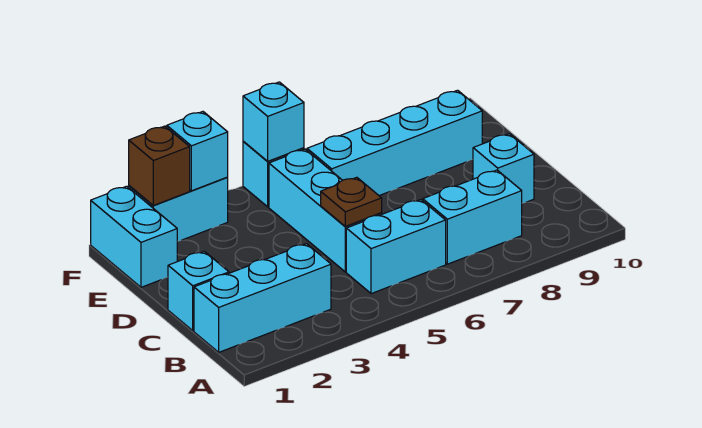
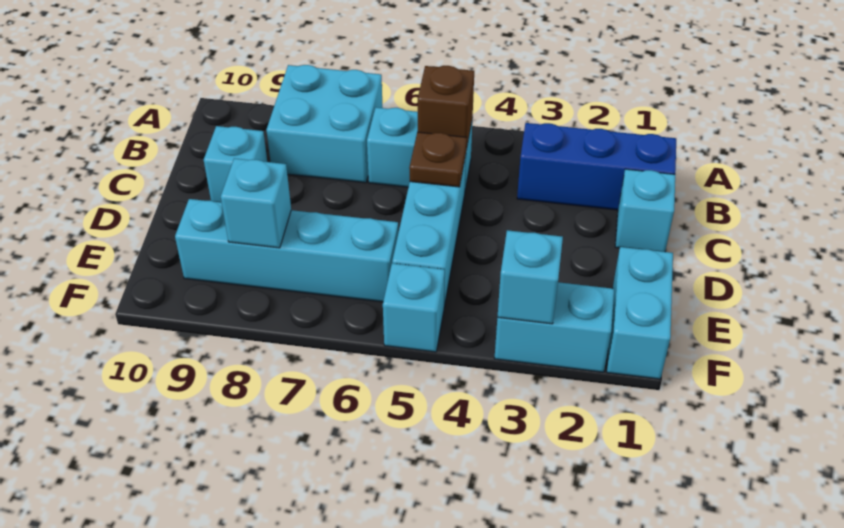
cyan brick B1:B3 level 1 -> blue brick B1:B3 level 1
cyan brick B7:B8 level 1 -> cyan brick A7:B8 level 1
brown brick F2 level 2 -> brown brick B5 level 2
cyan brick F5 level 2 -> cyan brick E8 level 2

